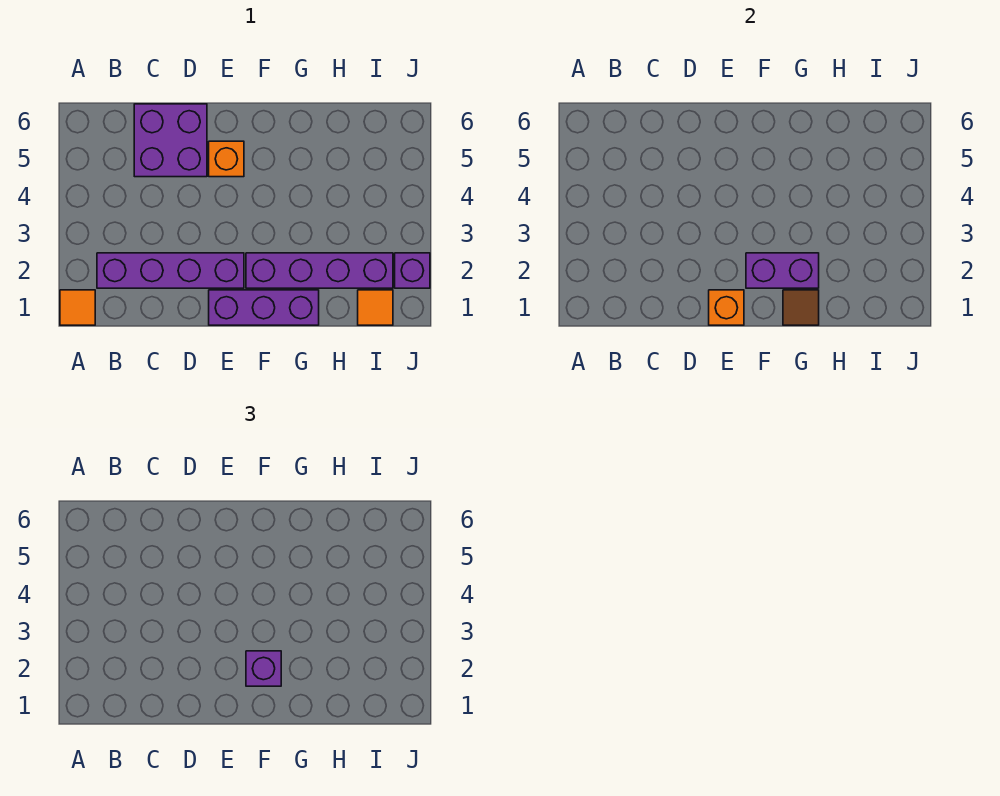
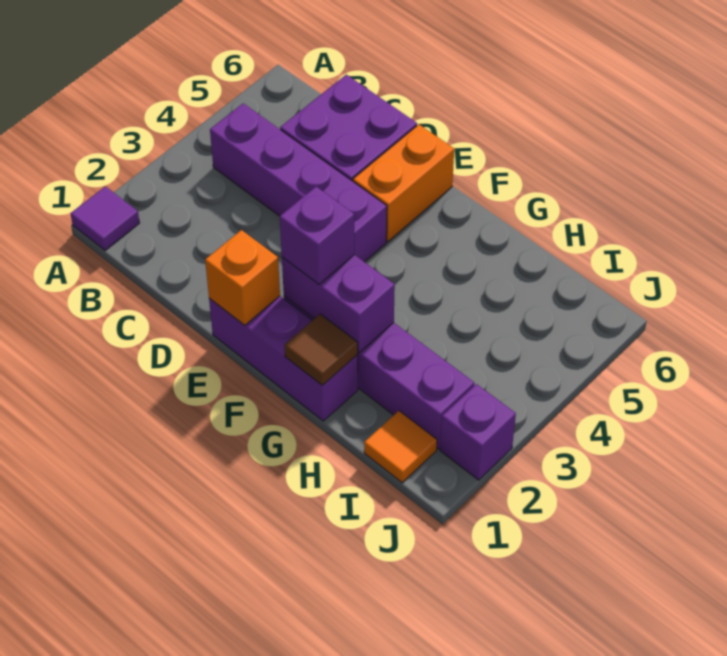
orange tile A1 level 1 -> purple tile A1 level 1
purple brick B2:E2 level 1 -> purple brick B4:E4 level 1
orange brick E5 level 1 -> orange brick E5:E6 level 1

